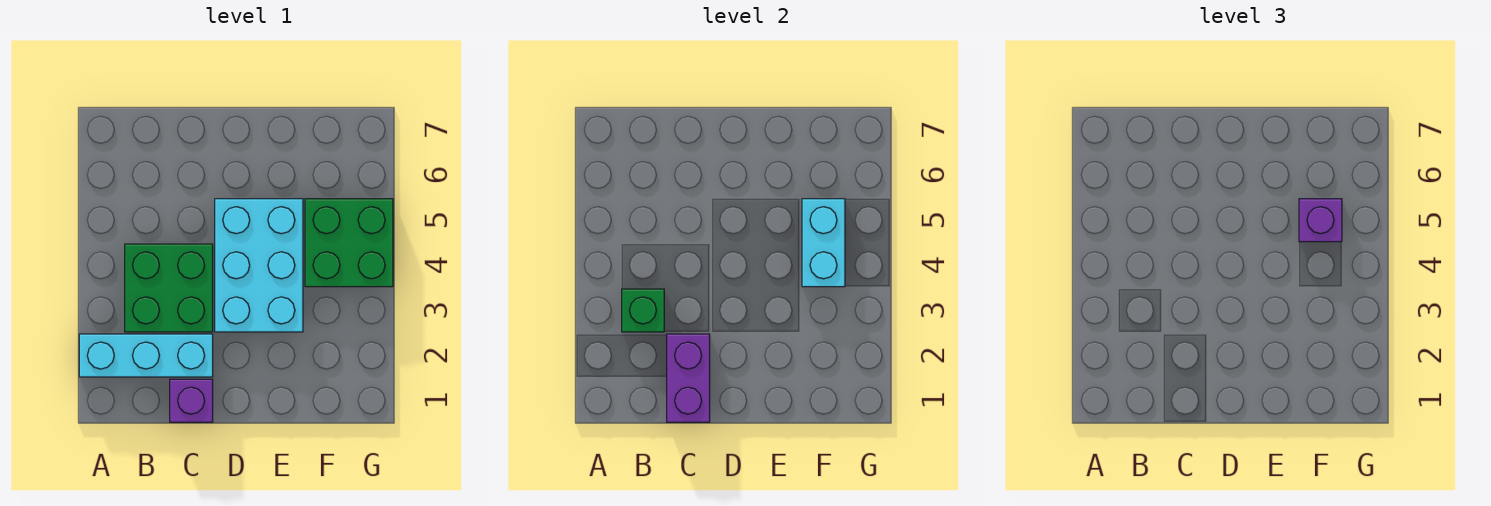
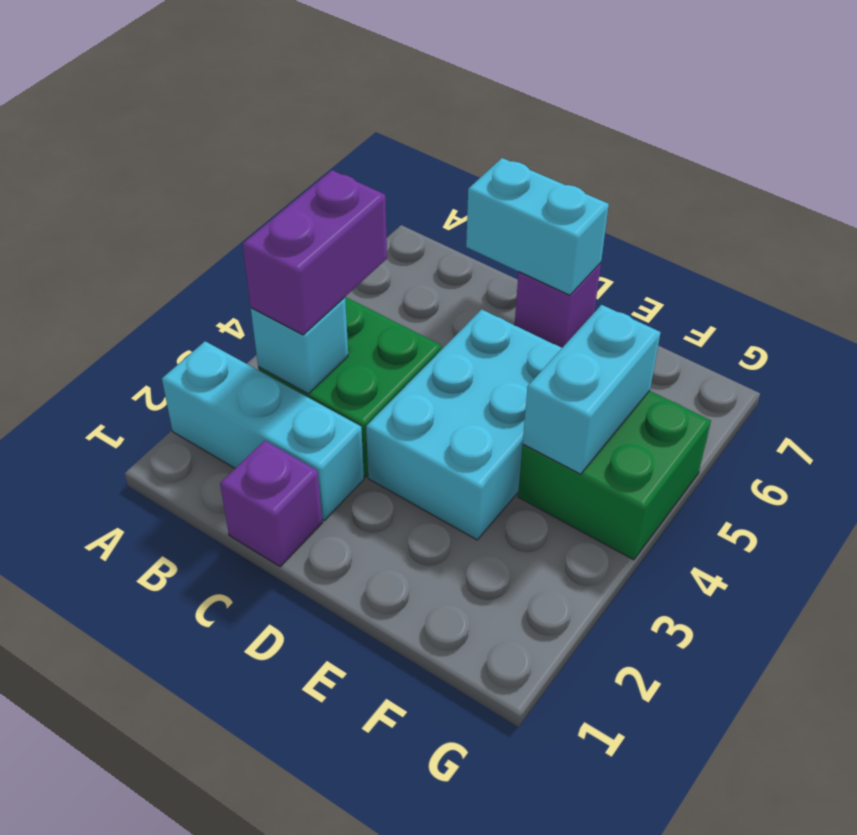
green brick B3 level 2 -> cyan brick B3 level 2
purple brick C1:C2 level 2 -> purple brick B3:B4 level 3
none -> cyan brick C7:D7 level 2
purple brick F5 level 3 -> purple brick D7 level 1

